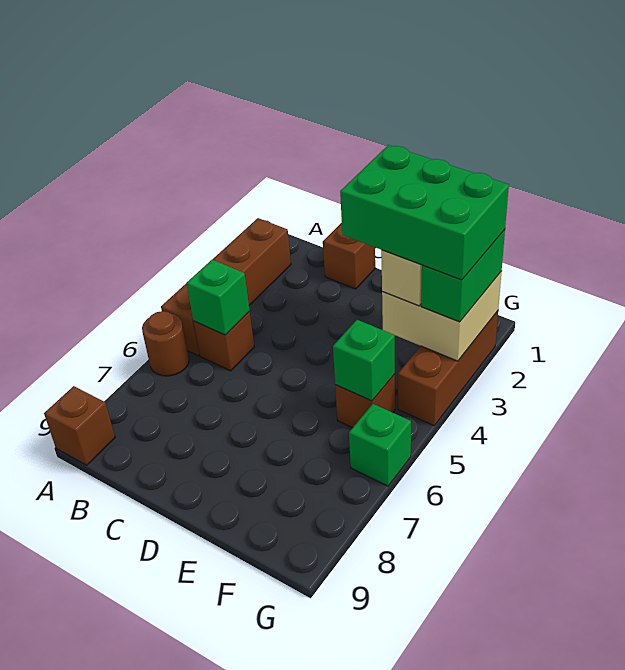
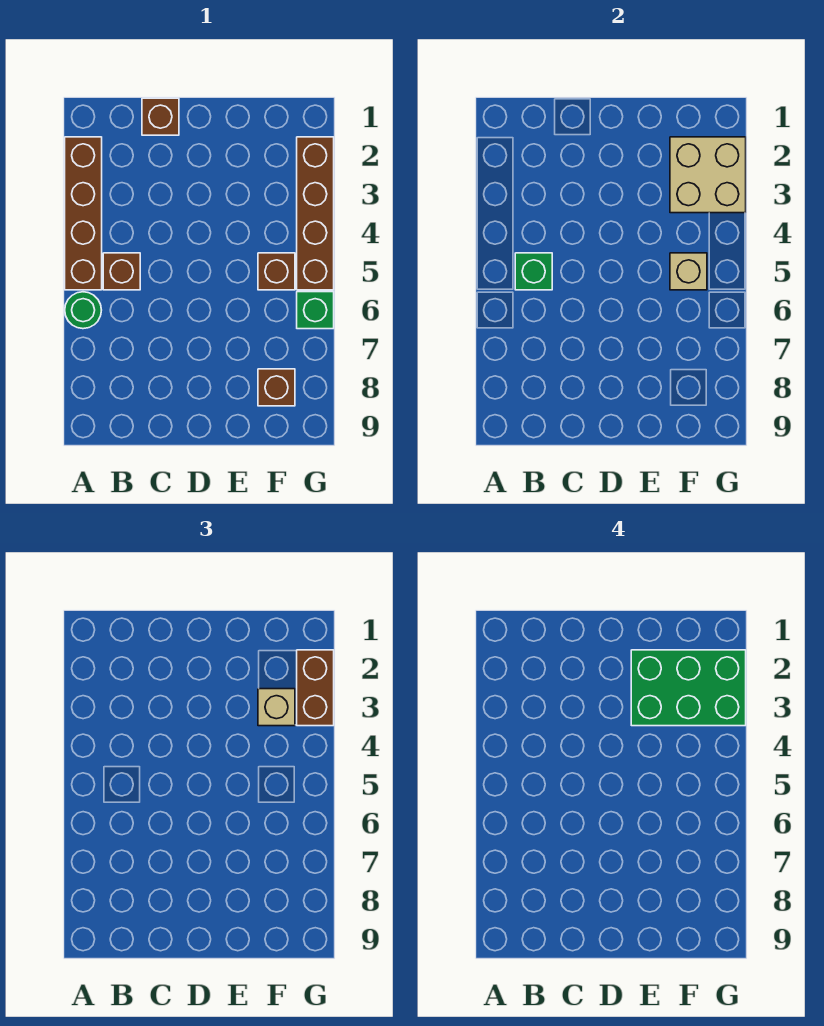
brown round brick A6 level 1 -> green round brick A6 level 1
brown brick A9 level 1 -> brown brick F8 level 1
green brick F5 level 2 -> tan brick F5 level 2
brown brick G2:G4 level 1 -> brown brick G2:G5 level 1
green brick G2:G3 level 3 -> brown brick G2:G3 level 3

